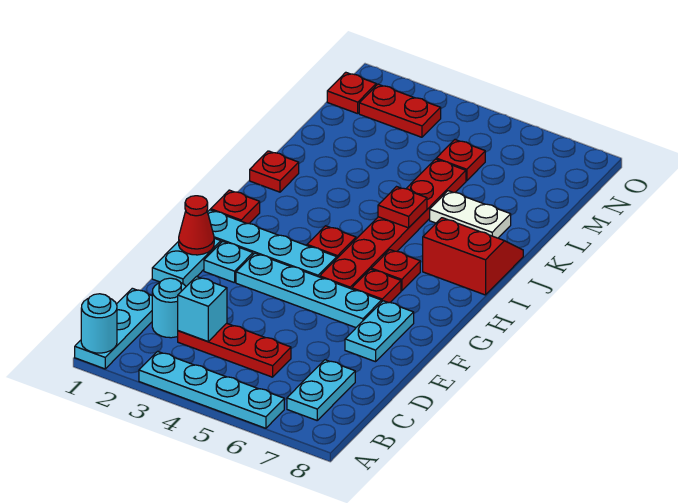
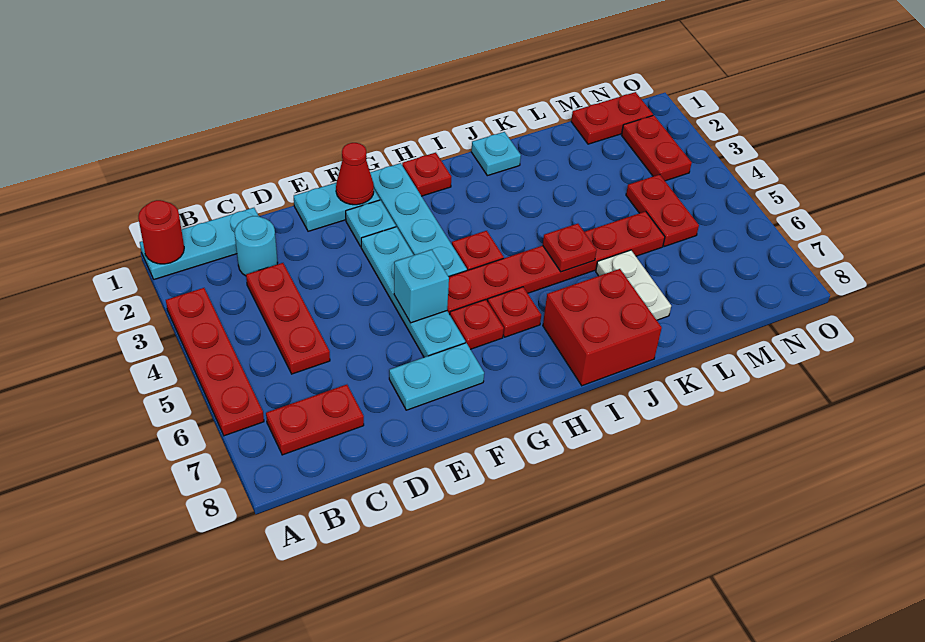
cyan round brick A1 level 2 -> red round brick A1 level 2
cyan plate A3:A6 level 1 -> red plate A3:A6 level 1
cyan plate B7:C7 level 1 -> red plate B7:C7 level 1
cyan brick C3 level 2 -> cyan brick F5 level 2
red slope I7:J8 level 1 top I -> red brick I7:J8 level 1
red plate J1 level 1 -> cyan plate J1 level 1
red plate M5 level 1 -> red plate M4:M5 level 1
red plate N1 level 1 -> red plate M1:N1 level 1

